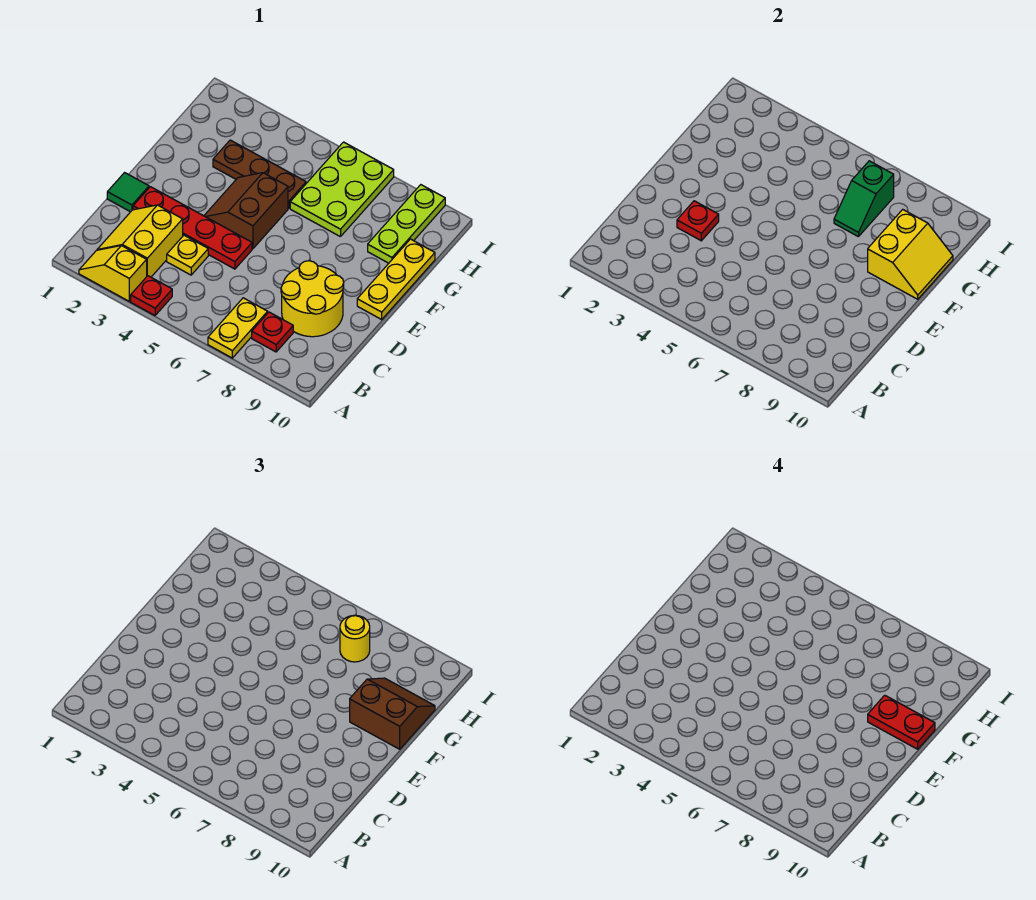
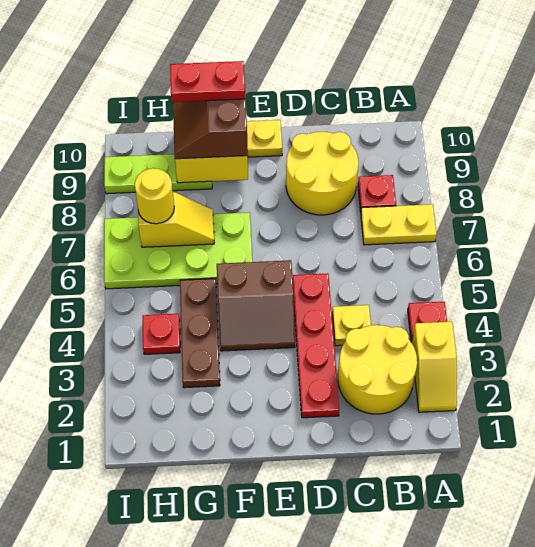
yellow slope B2:C3 level 1 top 3 -> yellow round brick B2:C3 level 1
green tile D1 level 1 -> none
red plate D3 level 2 -> red plate H4 level 1
red plate F9:F10 level 4 -> red plate F10:G10 level 4
lime plate G6:I7 level 1 -> lime plate F6:I7 level 1
green slope G7:H7 level 2 top H -> yellow slope G7:H7 level 2 top H

